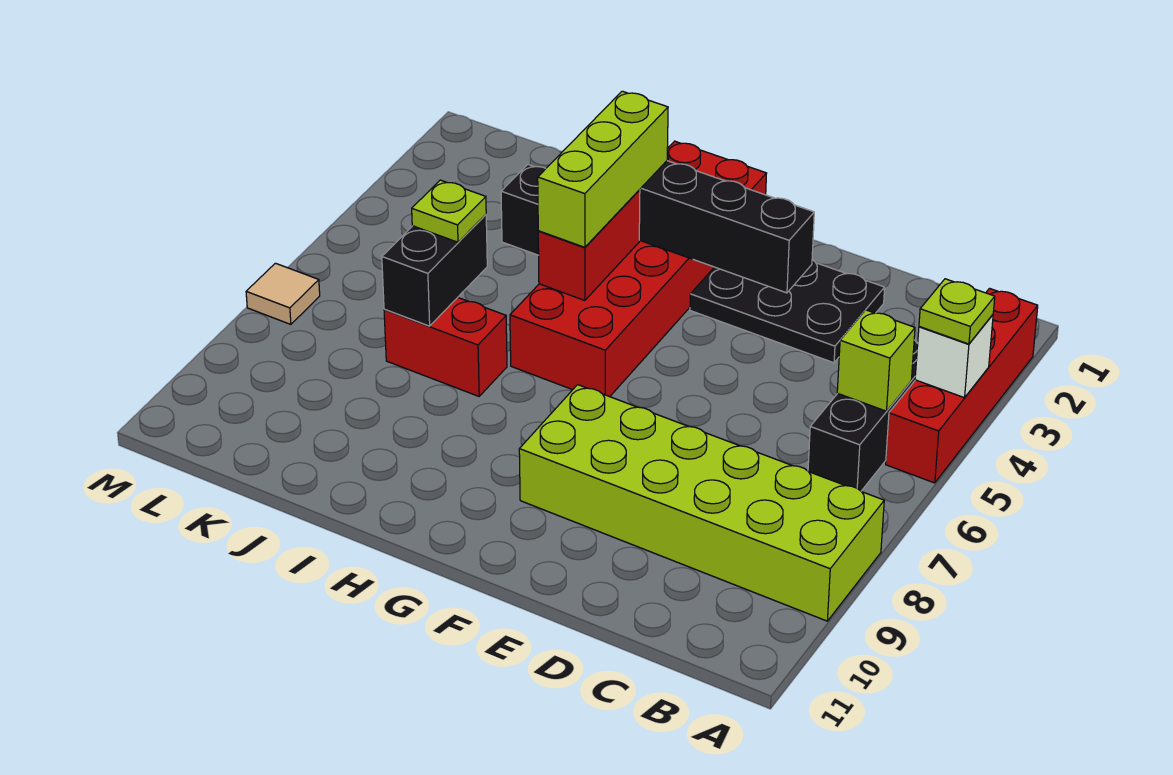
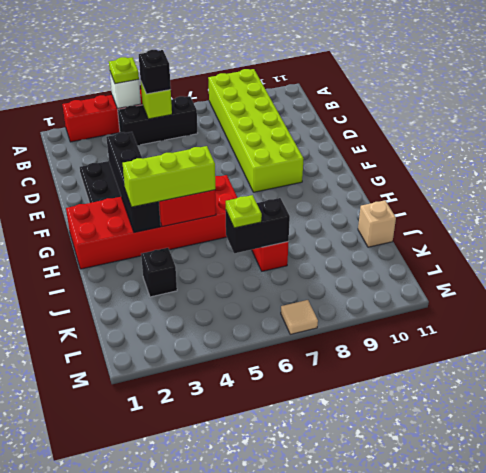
none -> black brick B5 level 3
none -> tan brick J11 level 1

